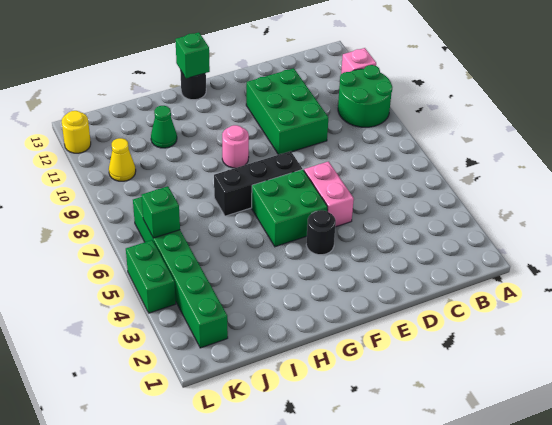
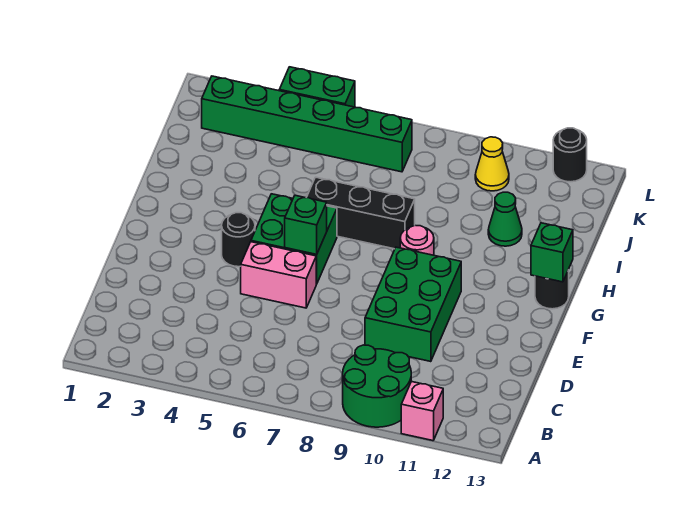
green brick D9:E11 level 1 -> green brick D9:F10 level 1
black brick F7:H7 level 1 -> black brick H6:H8 level 1
green brick K6 level 2 -> green brick F6 level 2
yellow round brick L12 level 1 -> black round brick L12 level 1

